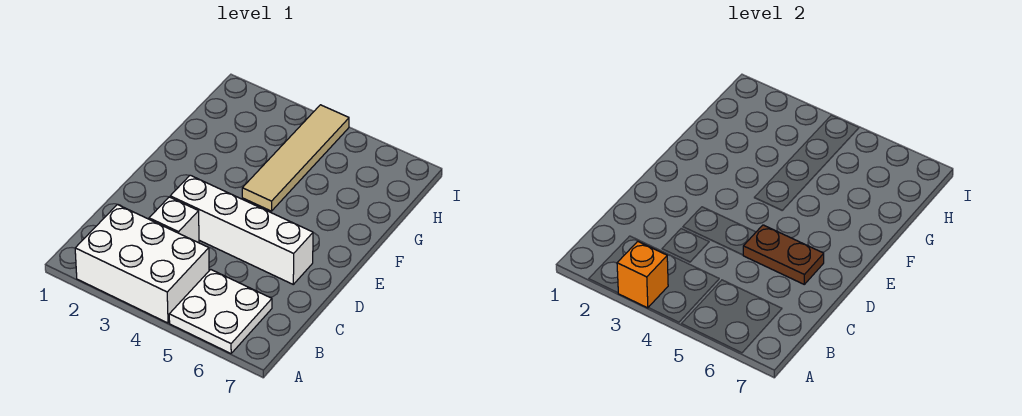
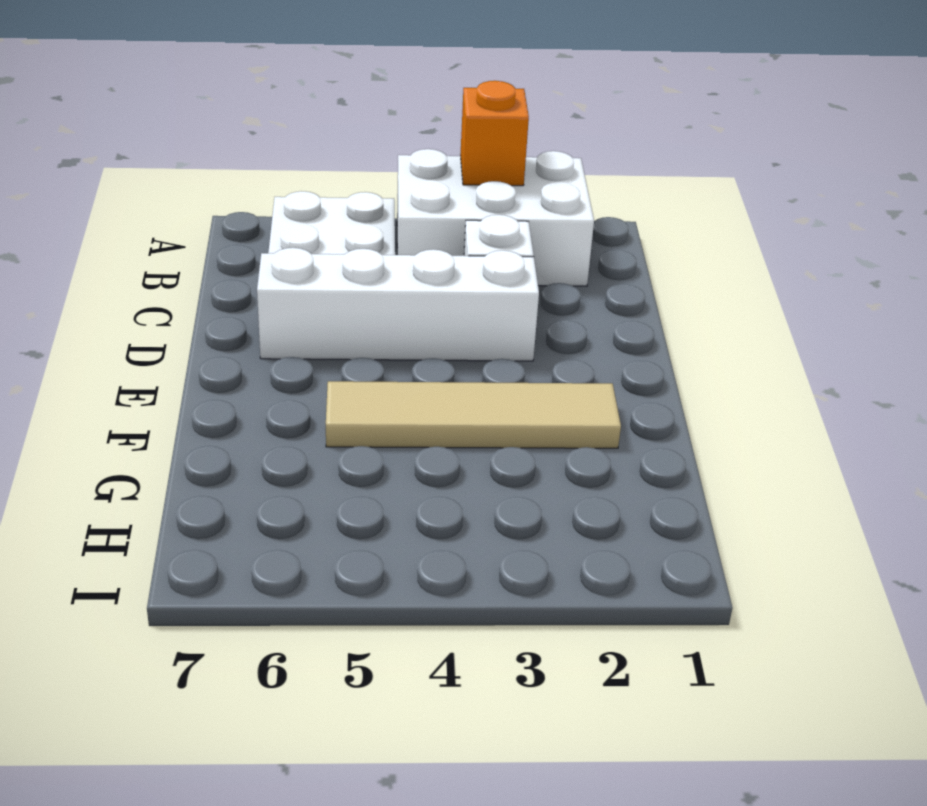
brown plate D5:D6 level 2 -> none
tan tile F4:I4 level 1 -> tan tile F2:F5 level 1

